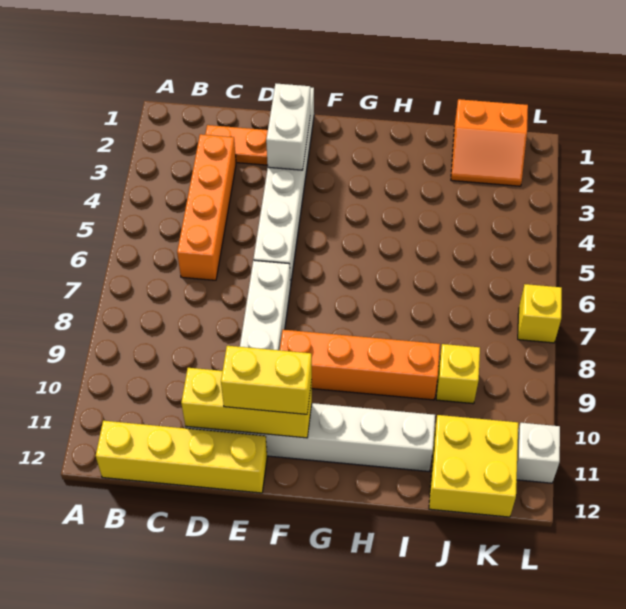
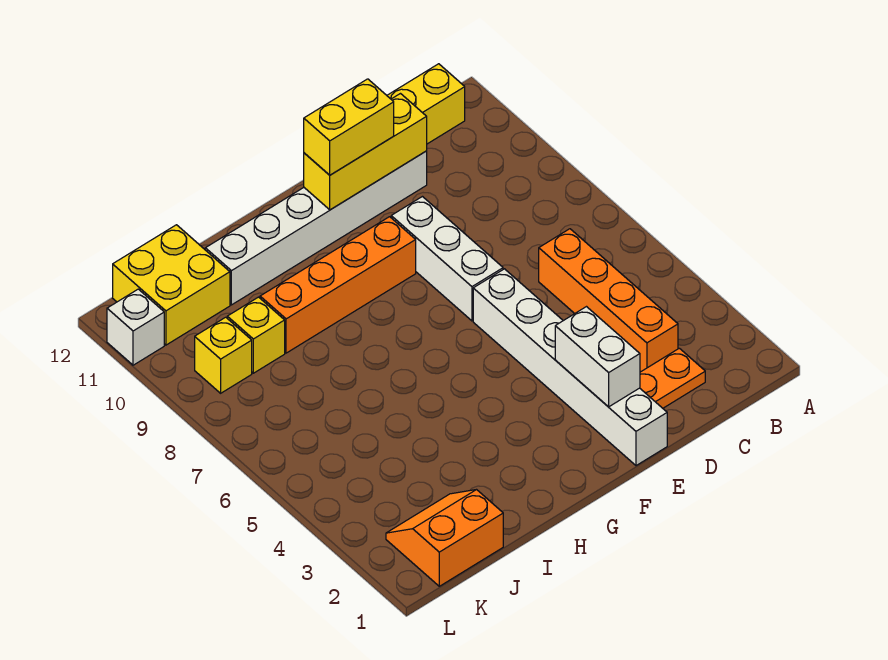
yellow brick L7 level 1 -> yellow brick K9 level 1

